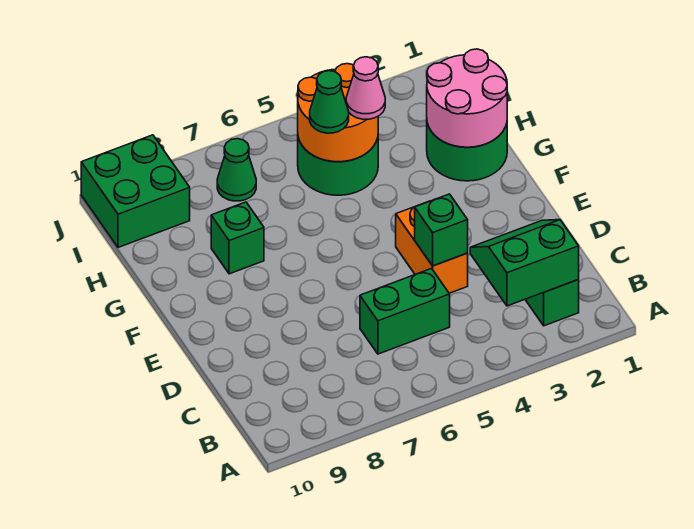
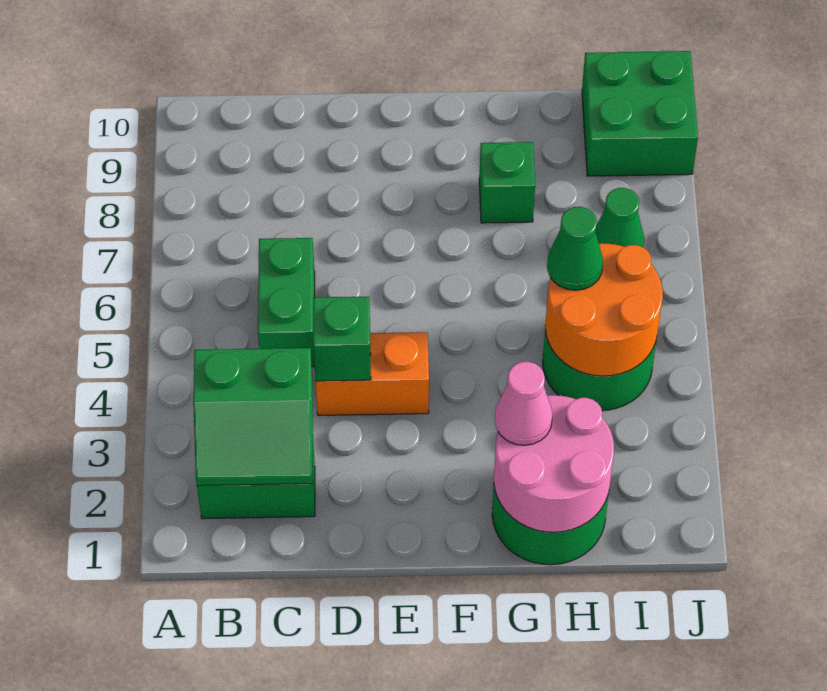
green slope B2:C3 level 2 top B -> green slope B2:C3 level 2 top 3
pink cone H4 level 3 -> pink cone G2 level 3

